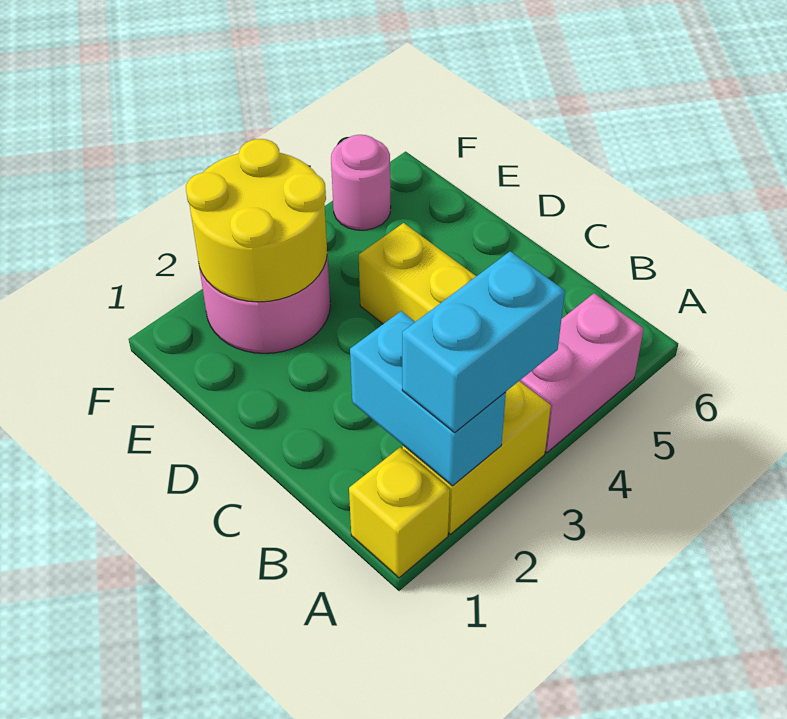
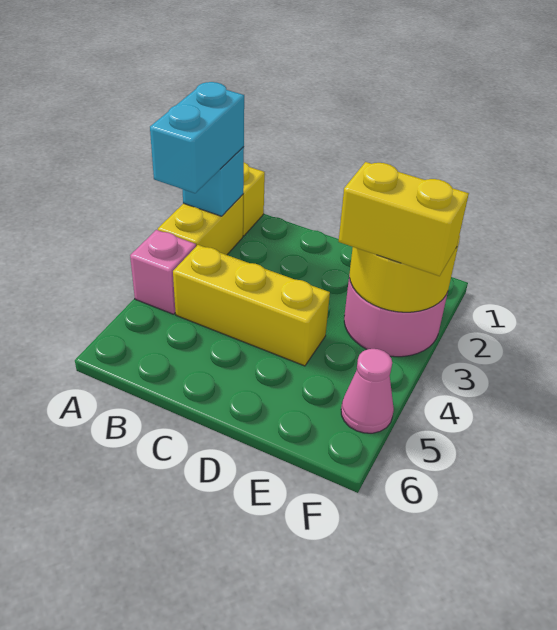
cyan brick A2:B2 level 2 -> cyan brick A2 level 2
pink brick A4:A5 level 1 -> pink brick A4 level 1
none -> yellow brick E3:F3 level 3
pink round brick F5 level 1 -> pink cone F5 level 1

